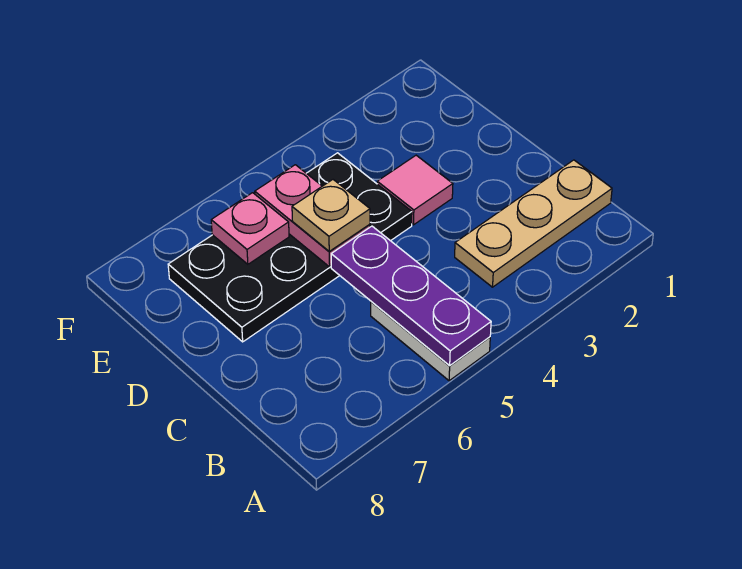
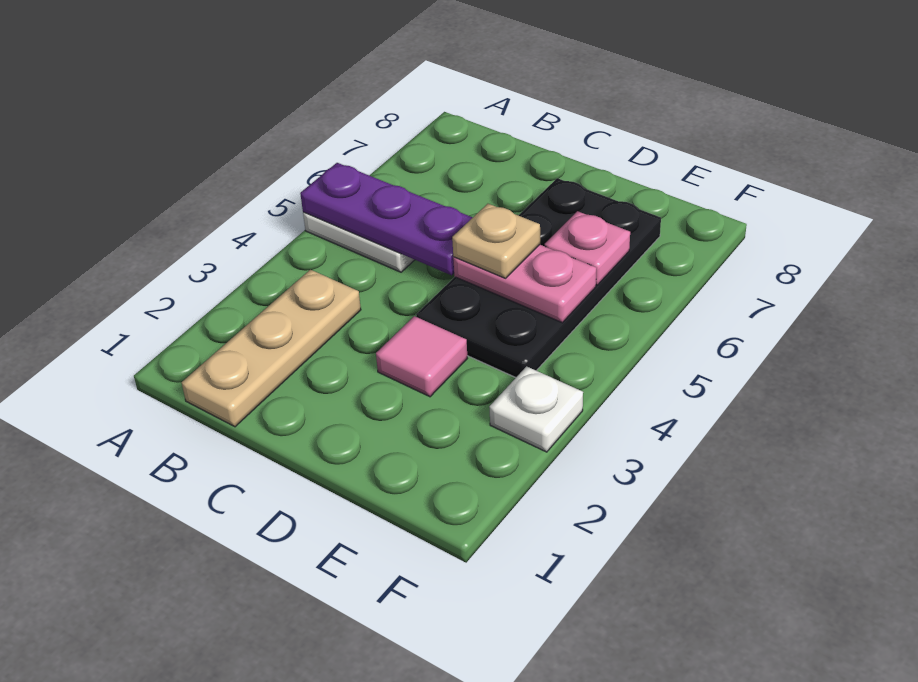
none -> white plate F3 level 1

